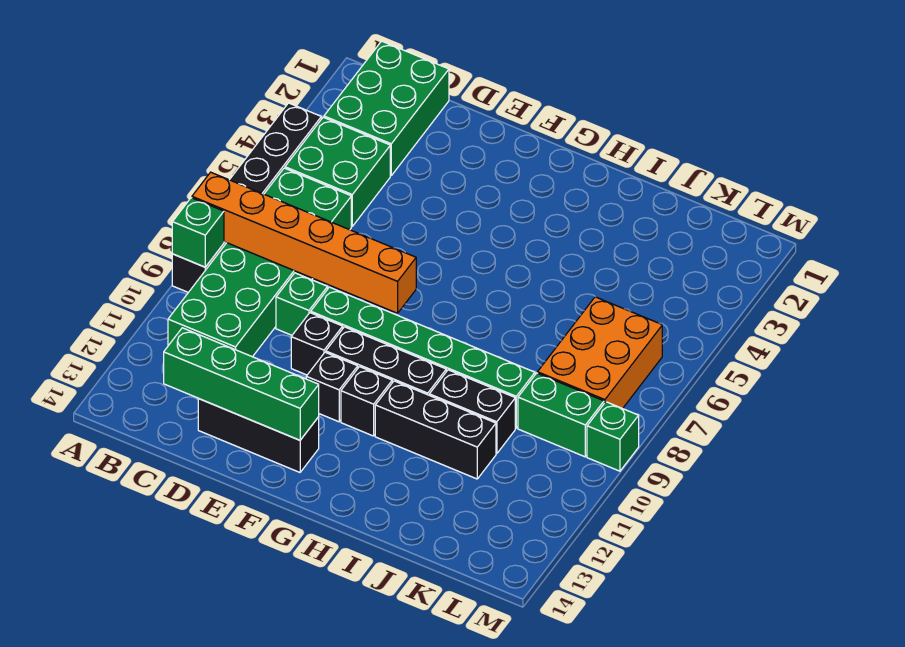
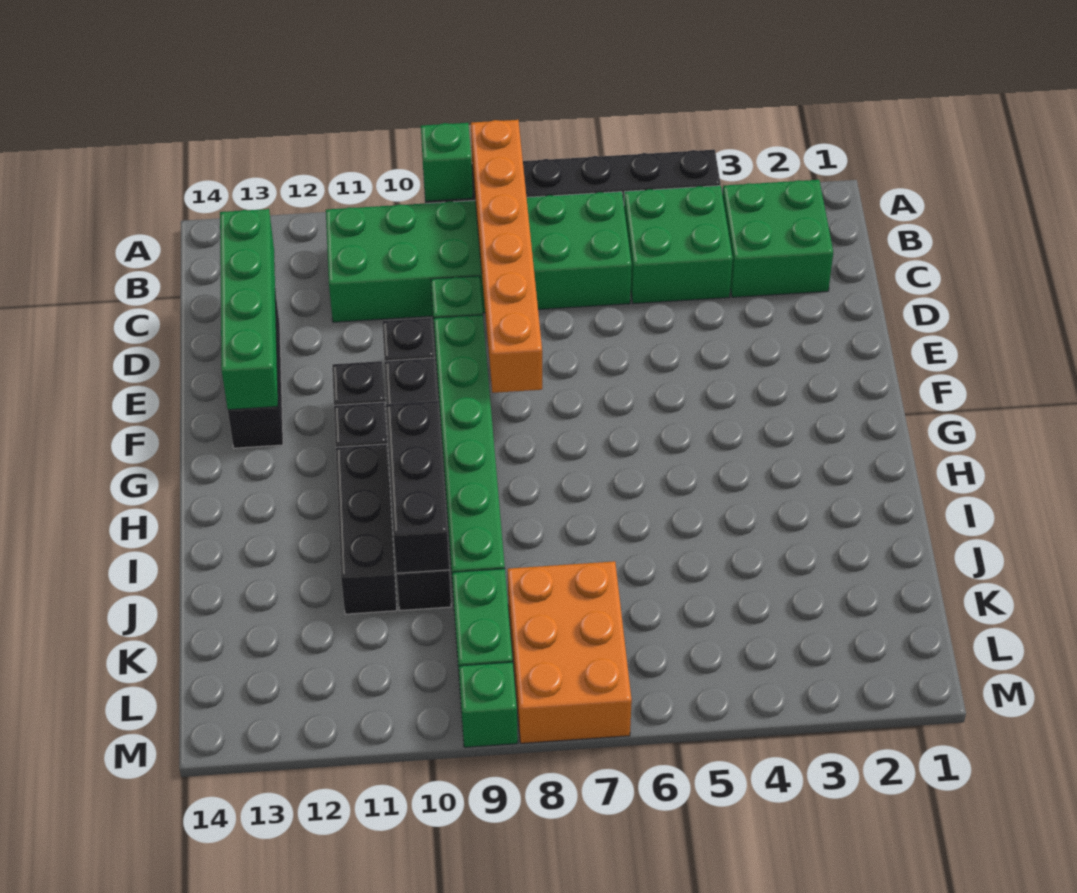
green brick B1:C3 level 1 -> green brick B2:C3 level 1
none -> black brick H10:J10 level 2
orange brick K6:L8 level 1 -> orange brick K7:M8 level 1

